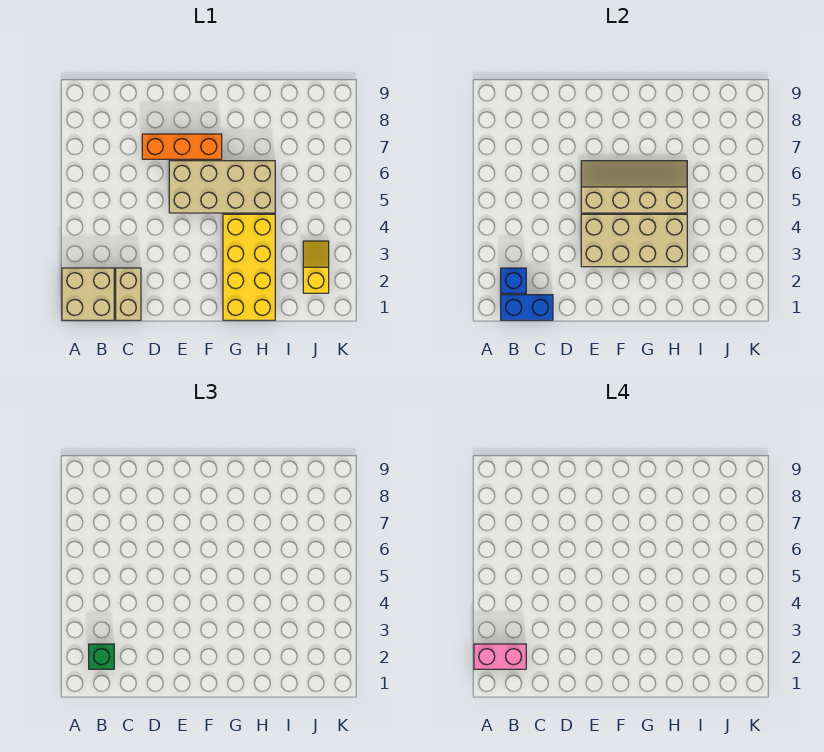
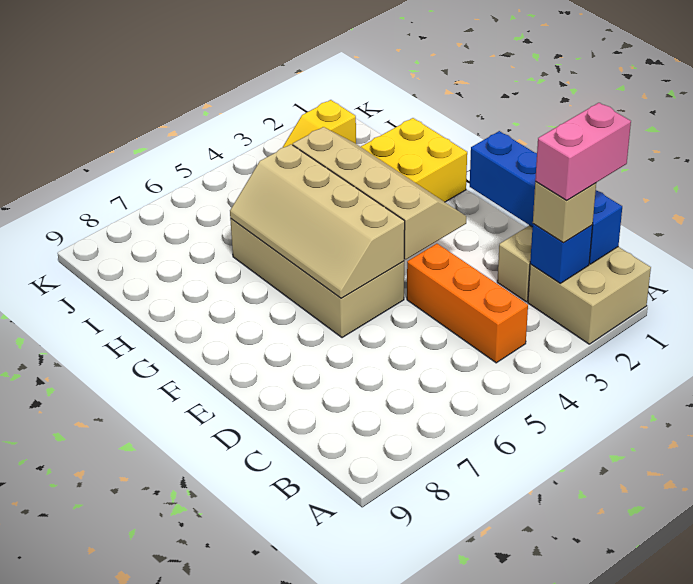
pink brick A2:B2 level 4 -> pink brick B1:B2 level 4
blue brick B1:C1 level 2 -> blue brick B1:E1 level 2
green brick B2 level 3 -> tan brick B2 level 3
orange brick D7:F7 level 1 -> orange brick B4:D4 level 1
tan brick E3:H4 level 2 -> tan slope E3:H4 level 2 top 4

